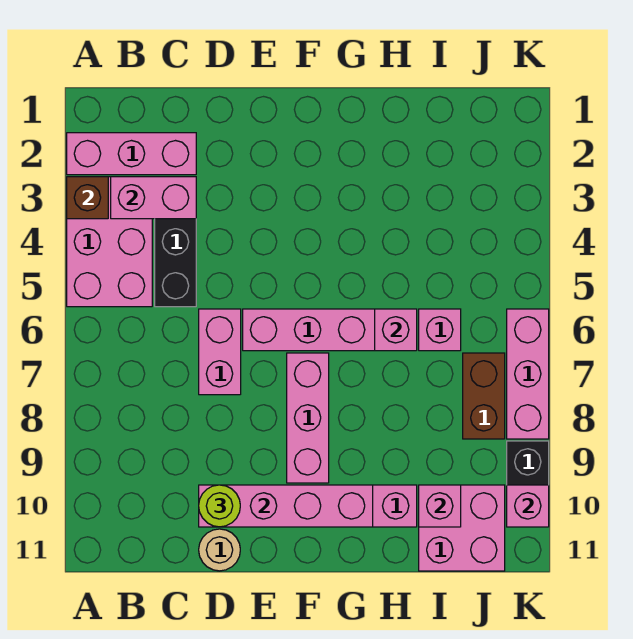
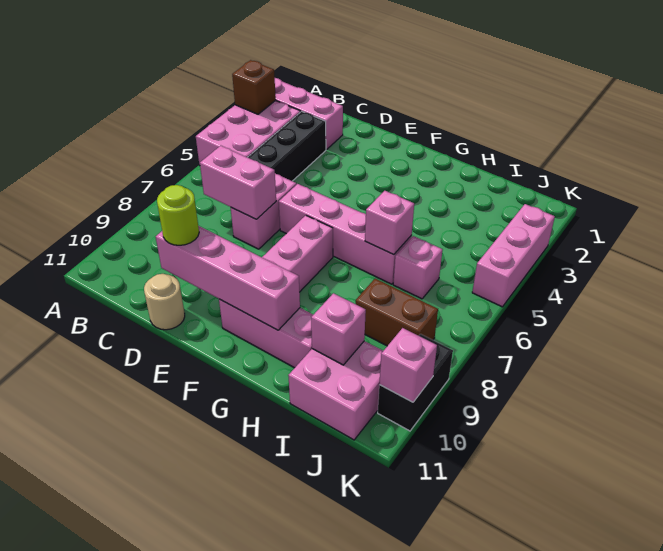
pink brick B3:C3 level 2 -> pink brick C7:D7 level 2
brown brick J7:J8 level 1 -> brown brick I8:J8 level 1
pink brick K6:K8 level 1 -> pink brick K3:K5 level 1

